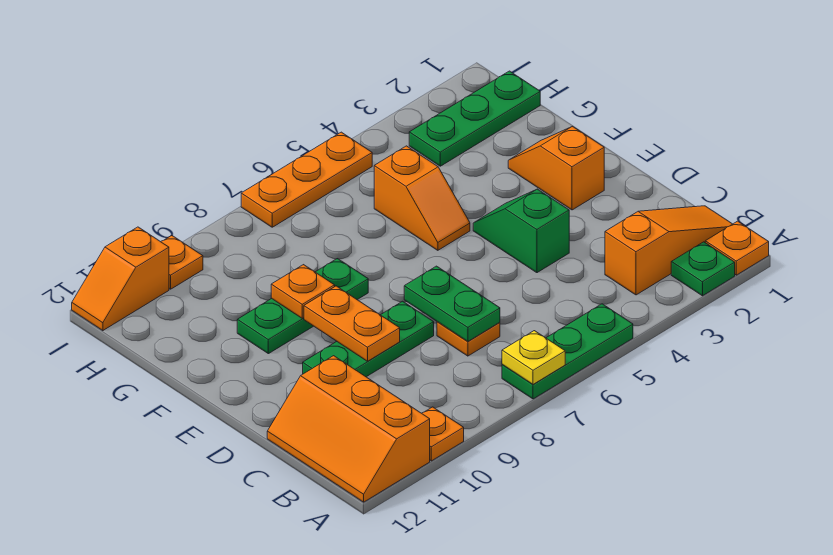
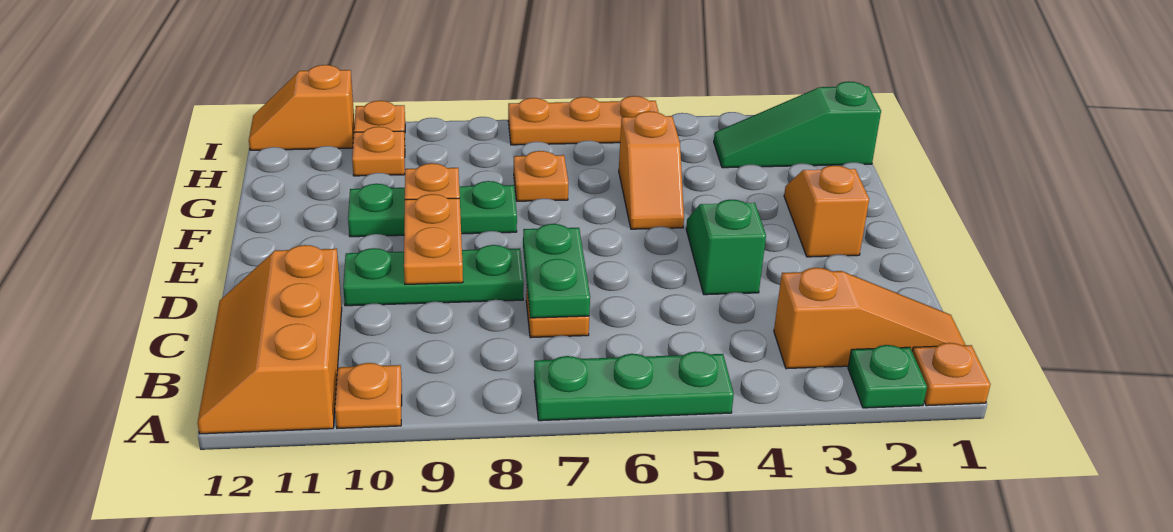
yellow plate A7 level 2 -> none
none -> orange plate G7 level 1
green plate H1:H3 level 1 -> green slope H1:H3 level 1 top 1
none -> orange plate H10 level 1

